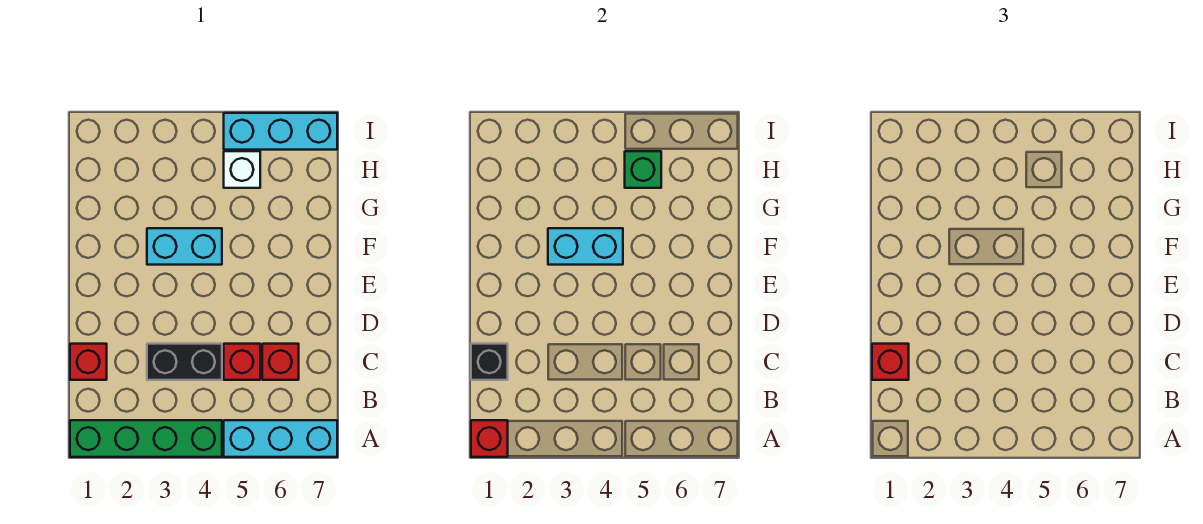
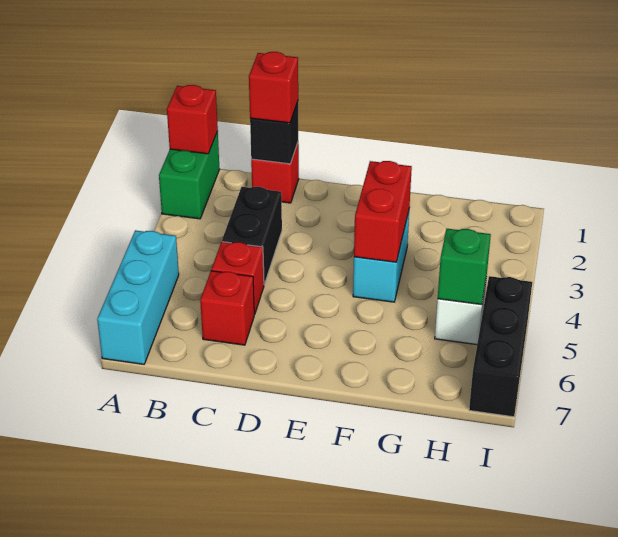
green brick A1:A4 level 1 -> green brick A1:A2 level 1
cyan brick F3:F4 level 2 -> red brick F3:F4 level 2
cyan brick I5:I7 level 1 -> black brick I5:I7 level 1

